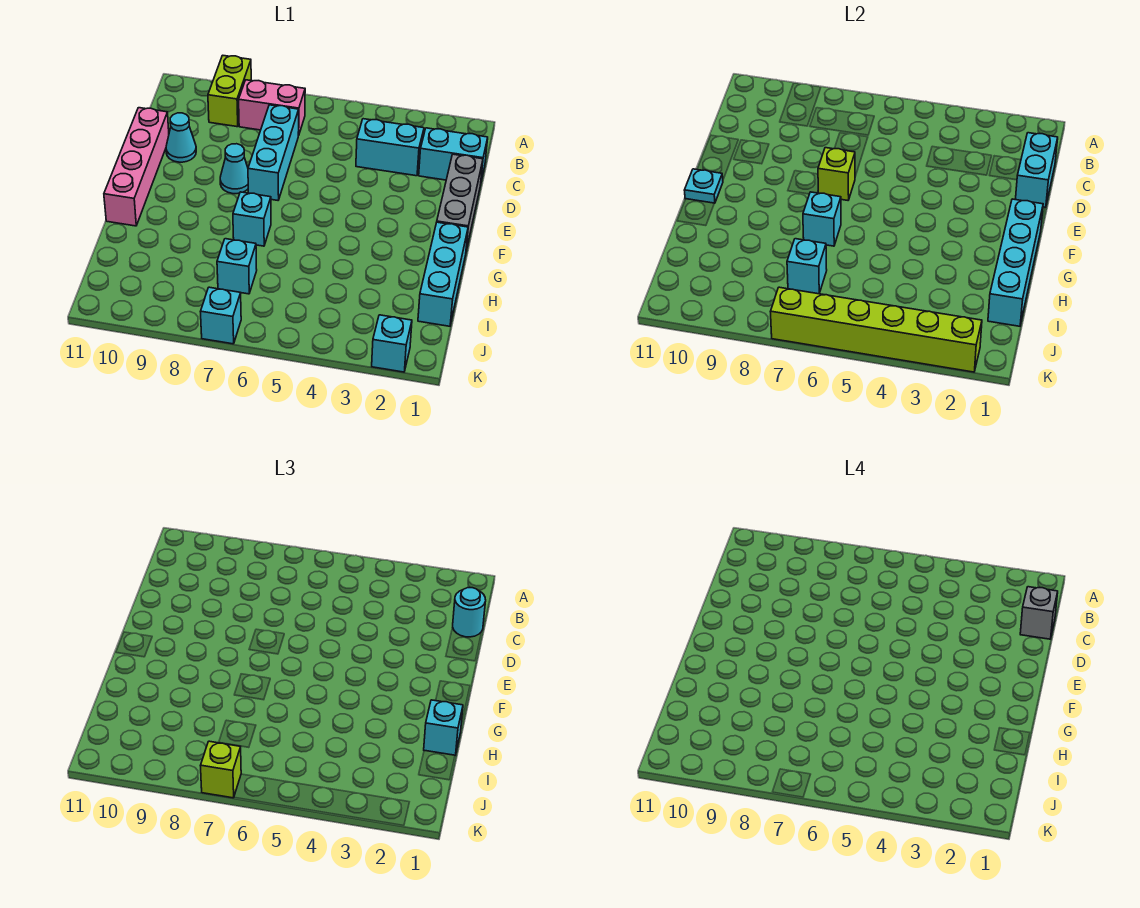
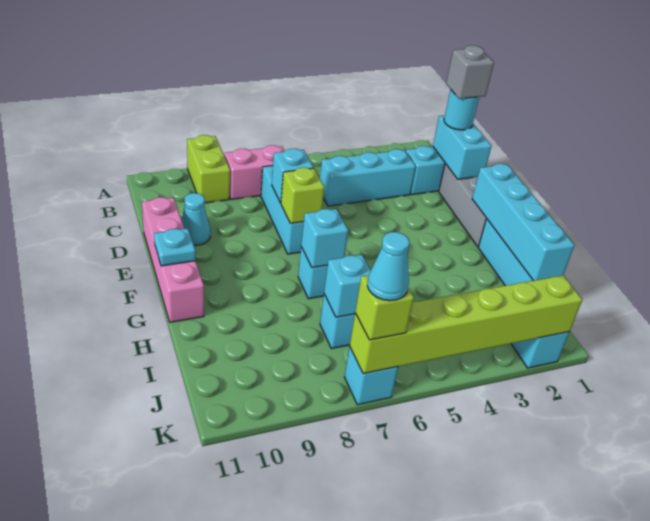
cyan brick C3:C4 level 1 -> cyan brick C3:C5 level 1
cyan cone E8 level 1 -> cyan cone K7 level 4
cyan brick H1 level 3 -> cyan brick D7 level 2

